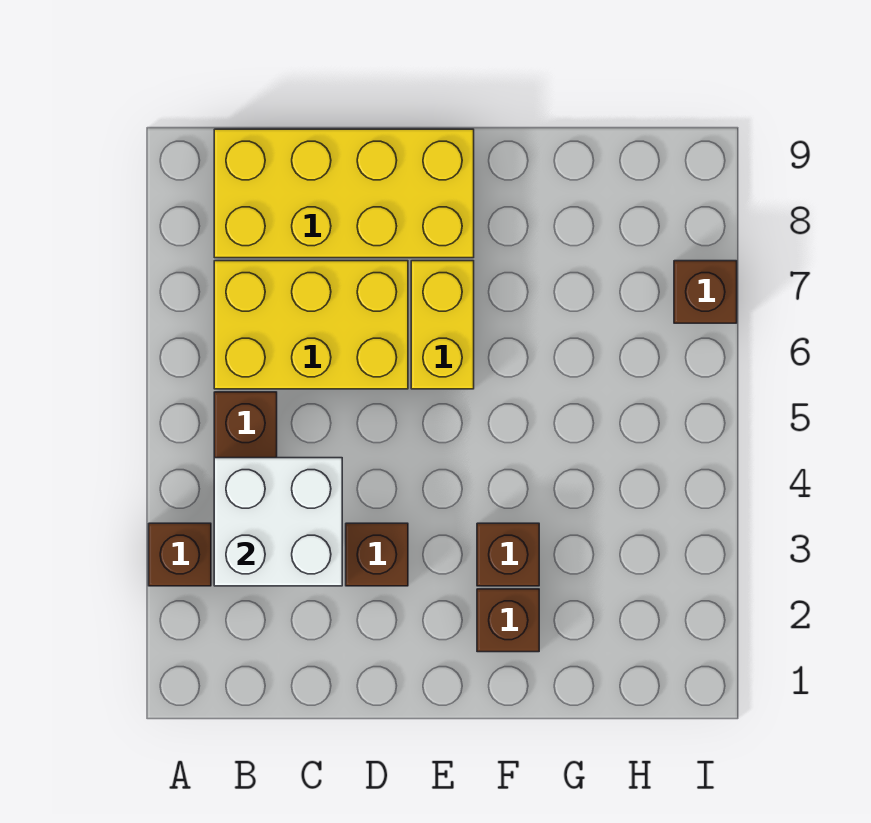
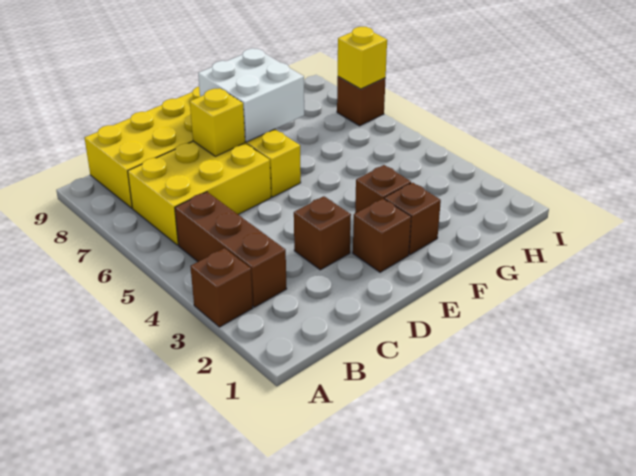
white brick B3:C4 level 2 -> white brick E7:F8 level 2
none -> yellow brick D7 level 2
none -> brown brick E2 level 1
none -> yellow brick I7 level 2

